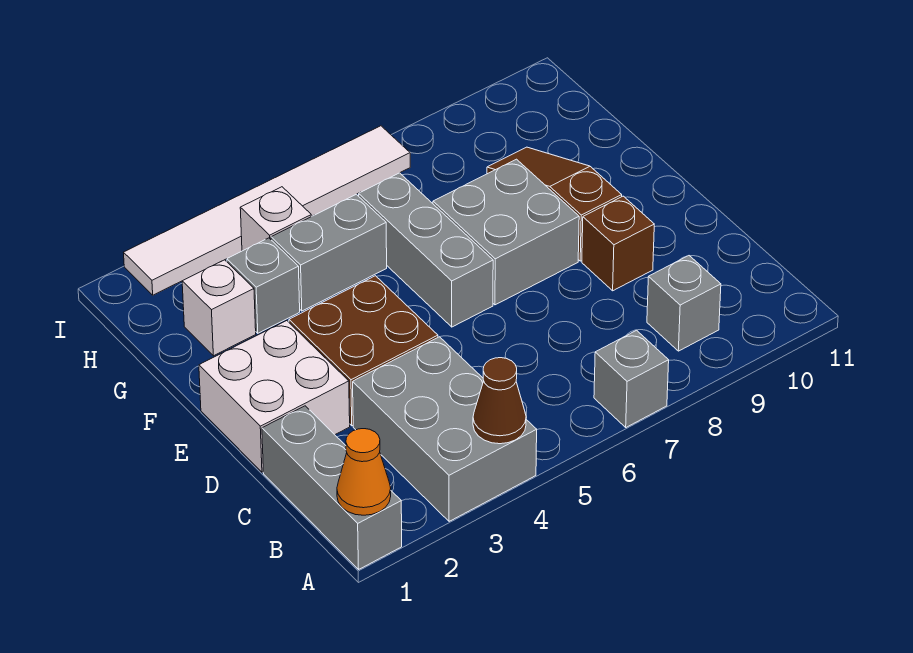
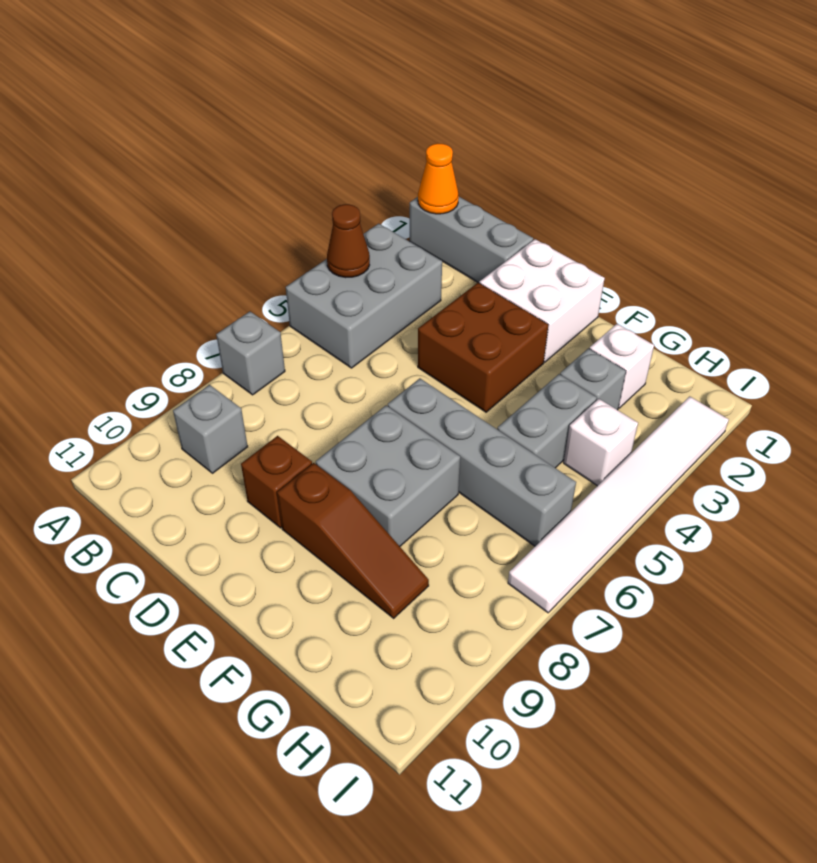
grey brick A3:C4 level 1 -> grey brick A3:B5 level 1
grey brick E6:G6 level 1 -> grey brick E6:H6 level 1

